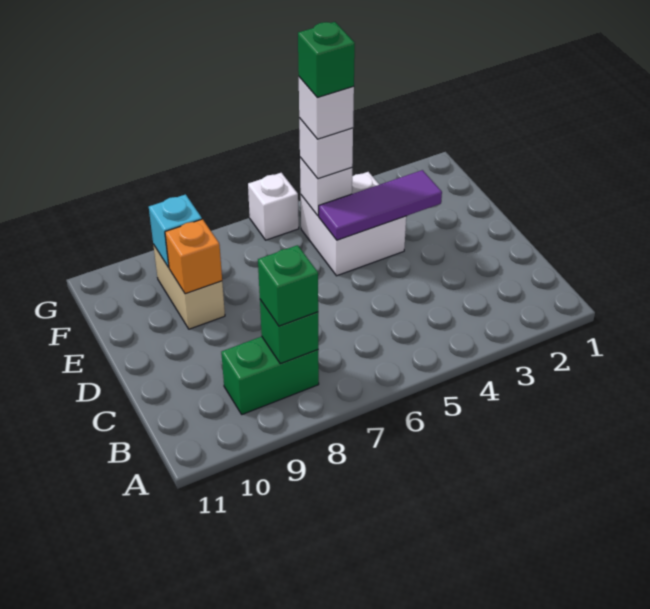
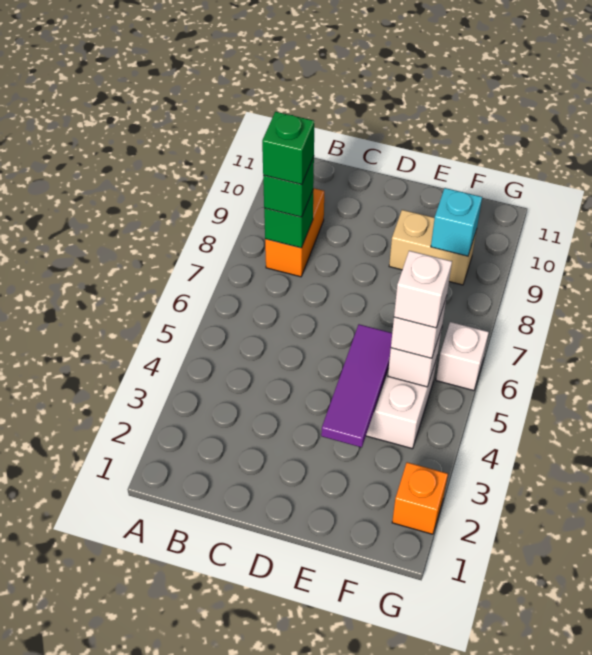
green brick B8:B9 level 1 -> orange brick B8:B9 level 1
orange brick E9 level 2 -> orange brick G2 level 1
green brick F5 level 5 -> green brick B8 level 4

